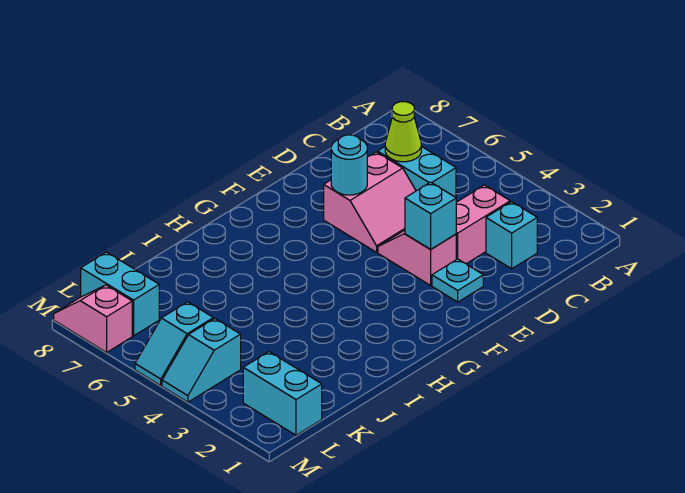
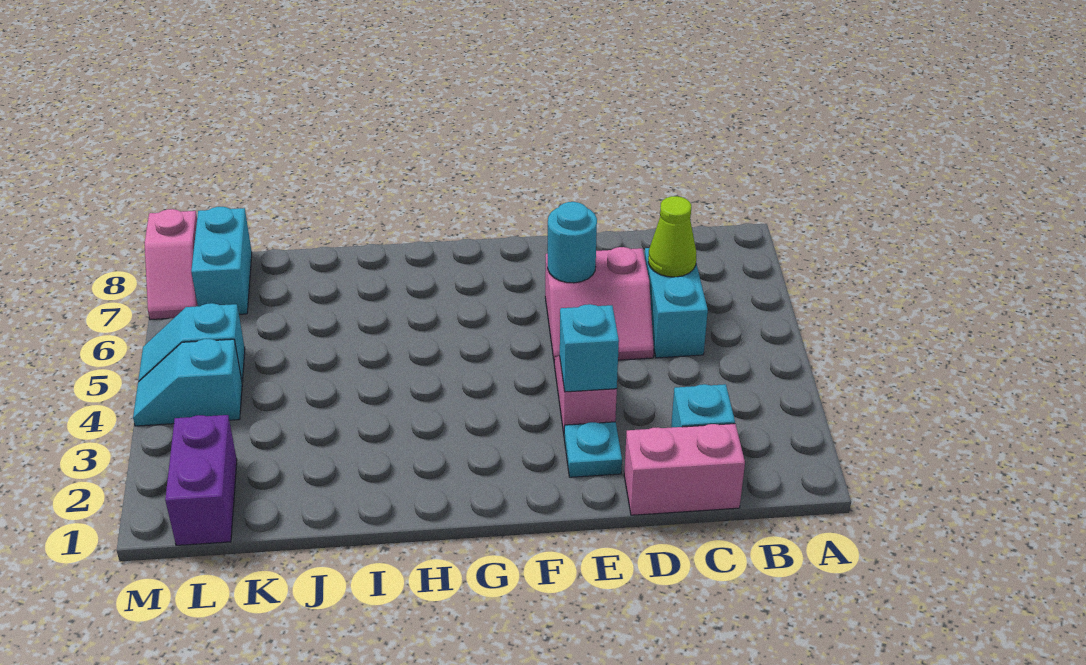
pink brick C3:D3 level 1 -> pink brick C1:D1 level 1
cyan brick L1:L2 level 1 -> purple brick L1:L2 level 1
pink slope M7:M8 level 1 top 7 -> pink slope M7:M8 level 1 top 8

